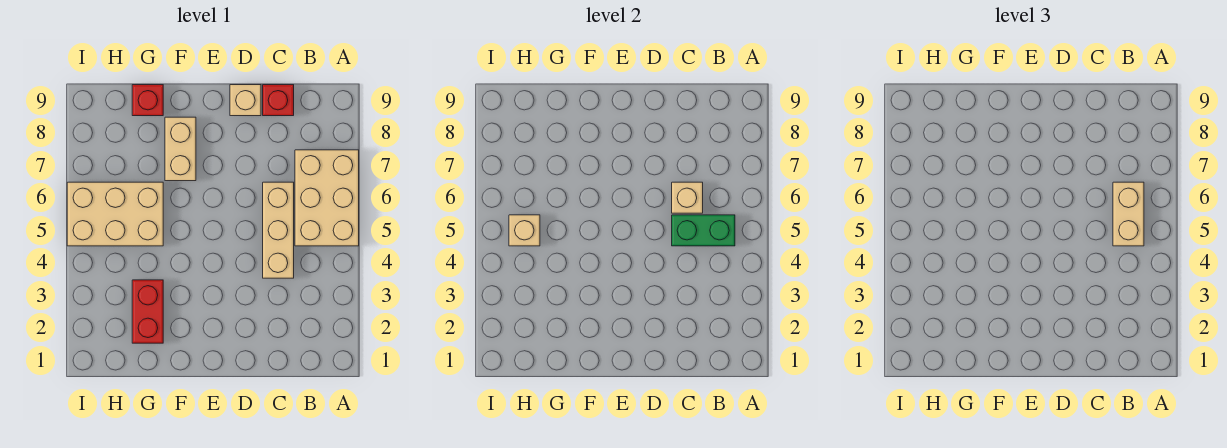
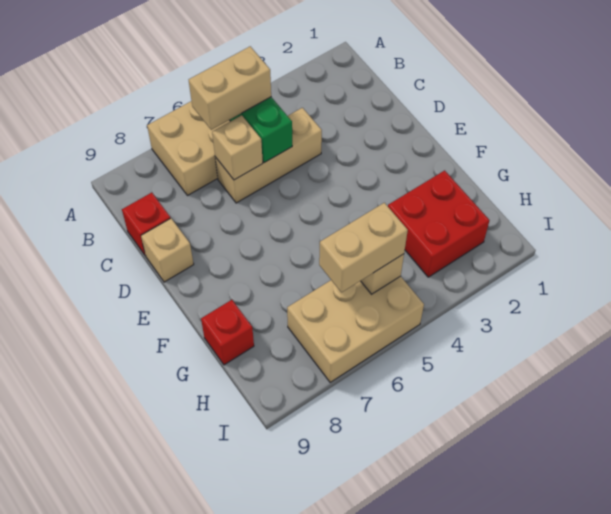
tan brick F7:F8 level 1 -> tan brick H5:H6 level 3
red brick G2:G3 level 1 -> red brick G2:H3 level 1
tan brick G5:I6 level 1 -> tan brick H5:I7 level 1

